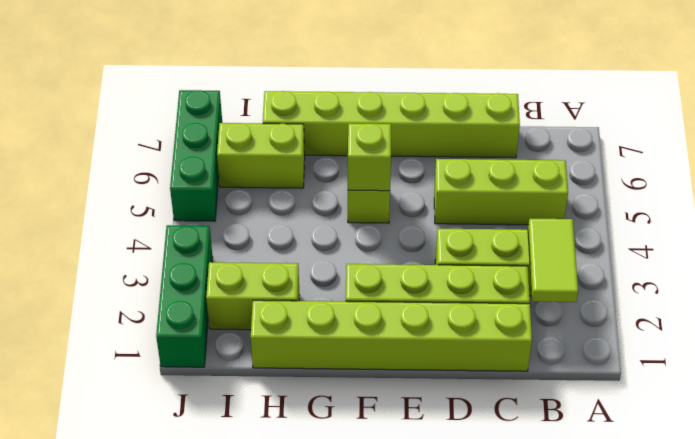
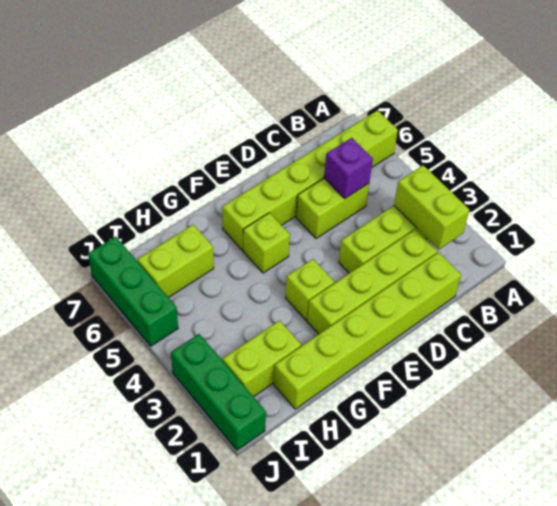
lime tile B2:B3 level 2 -> lime brick B2:B3 level 2
lime brick B5:D5 level 1 -> lime brick C5:D5 level 1
none -> purple brick C5 level 2
lime brick C7:H7 level 1 -> lime brick A6:F6 level 1
lime brick F5 level 2 -> lime brick F3 level 1

